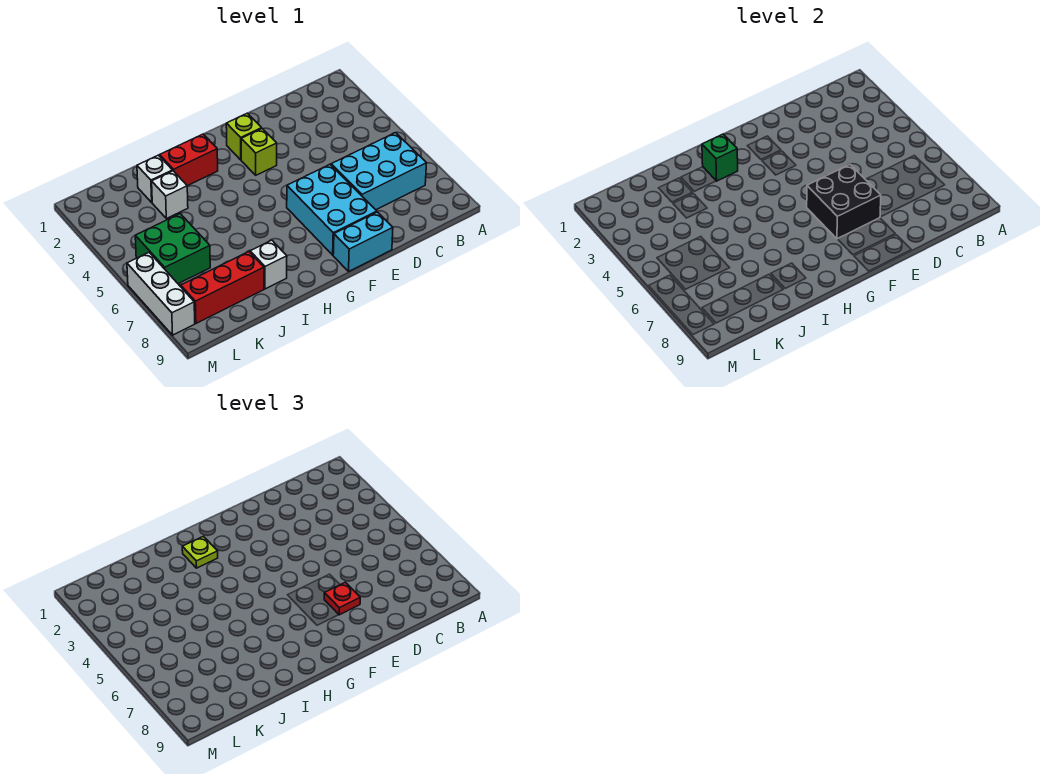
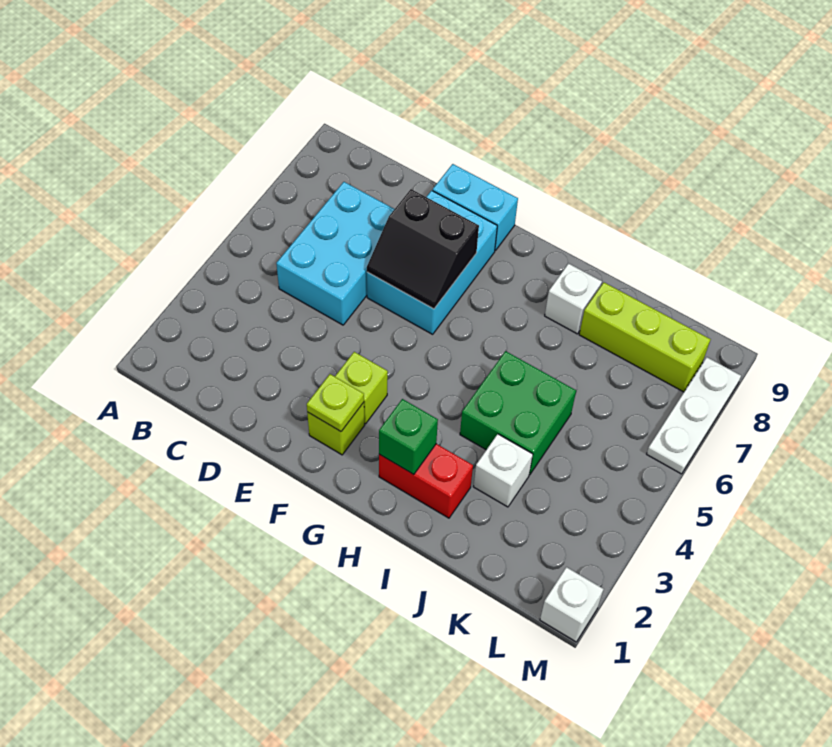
cyan brick B6:D7 level 1 -> cyan brick C5:D7 level 1
black brick E6:F7 level 2 -> black slope E6:F7 level 2 top 7
red plate E7 level 3 -> none
lime plate H2 level 3 -> lime plate F2 level 2
white brick J2 level 1 -> white brick M1 level 1
red brick J8:L8 level 1 -> lime brick J8:L8 level 1
green brick K5:L6 level 1 -> green brick I4:J5 level 1
white brick M6:M8 level 1 -> white plate M6:M8 level 1

